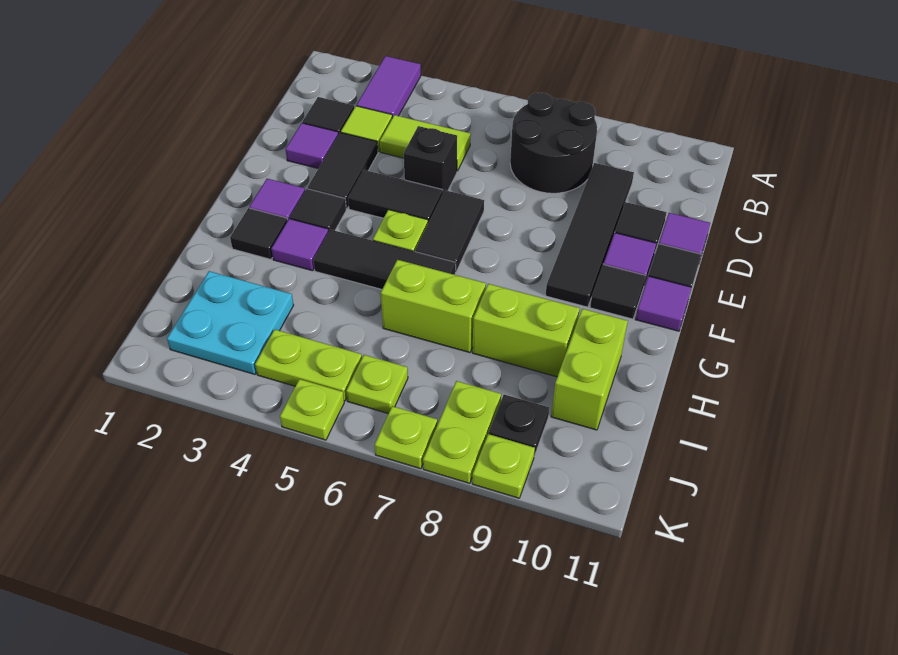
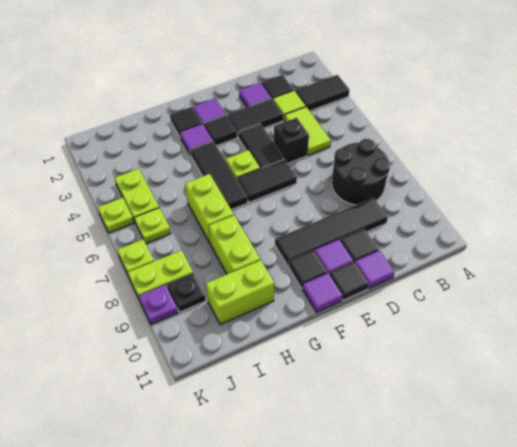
purple tile A3:B3 level 1 -> black tile A3:B3 level 1
cyan plate I2:J3 level 1 -> none
lime plate K9 level 1 -> purple plate K9 level 1

